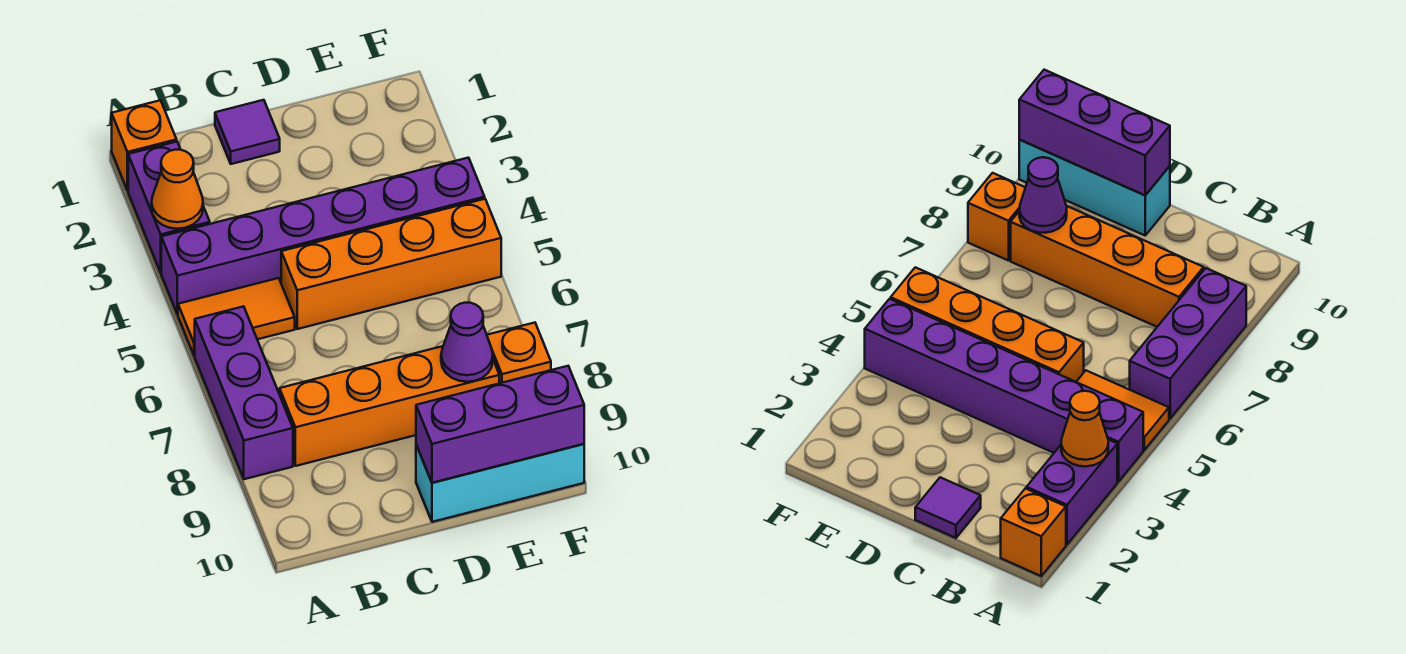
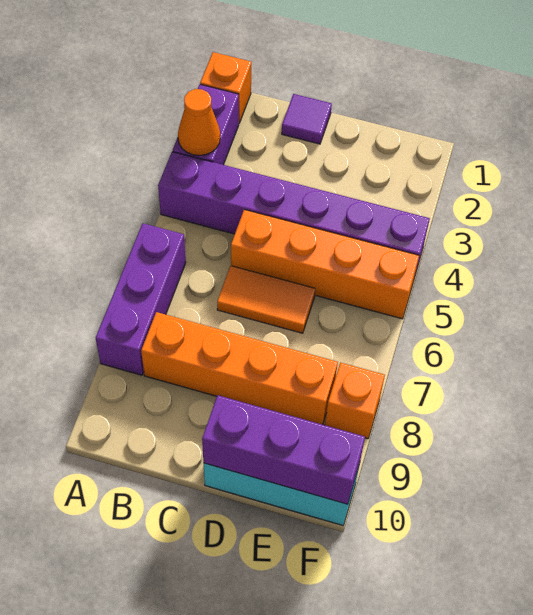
orange tile A5:B5 level 1 -> orange tile C6:D6 level 1
purple cone E8 level 2 -> none

